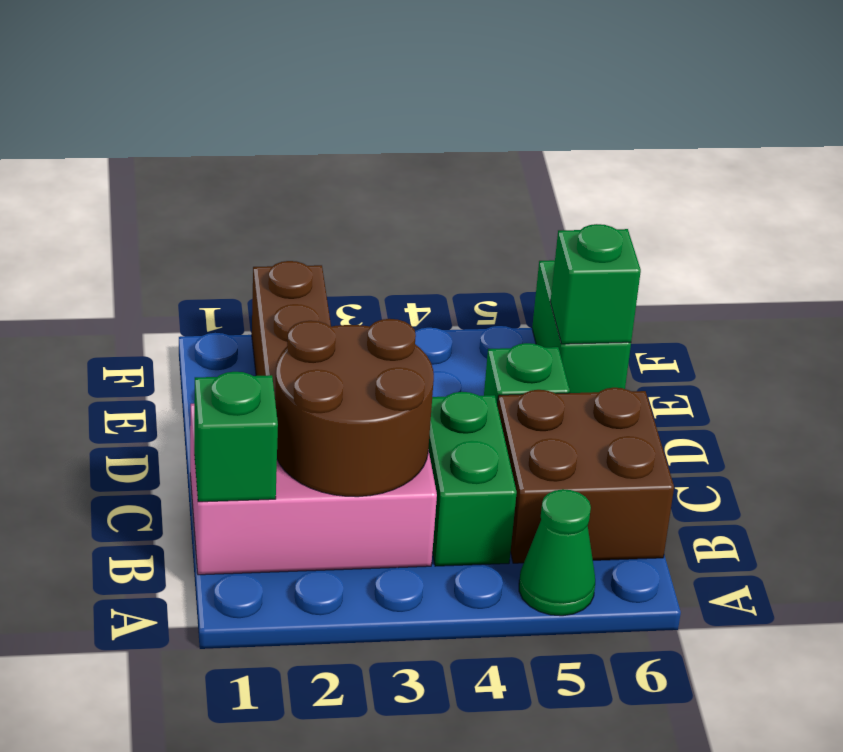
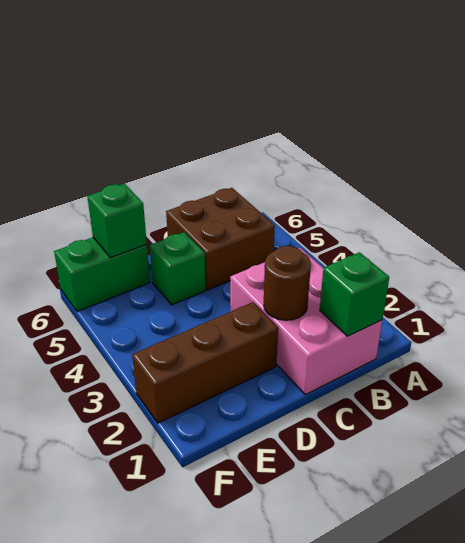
green cone A5 level 1 -> none
brown round brick B2:C3 level 2 -> brown round brick C2 level 2
green brick B4:C4 level 1 -> none

